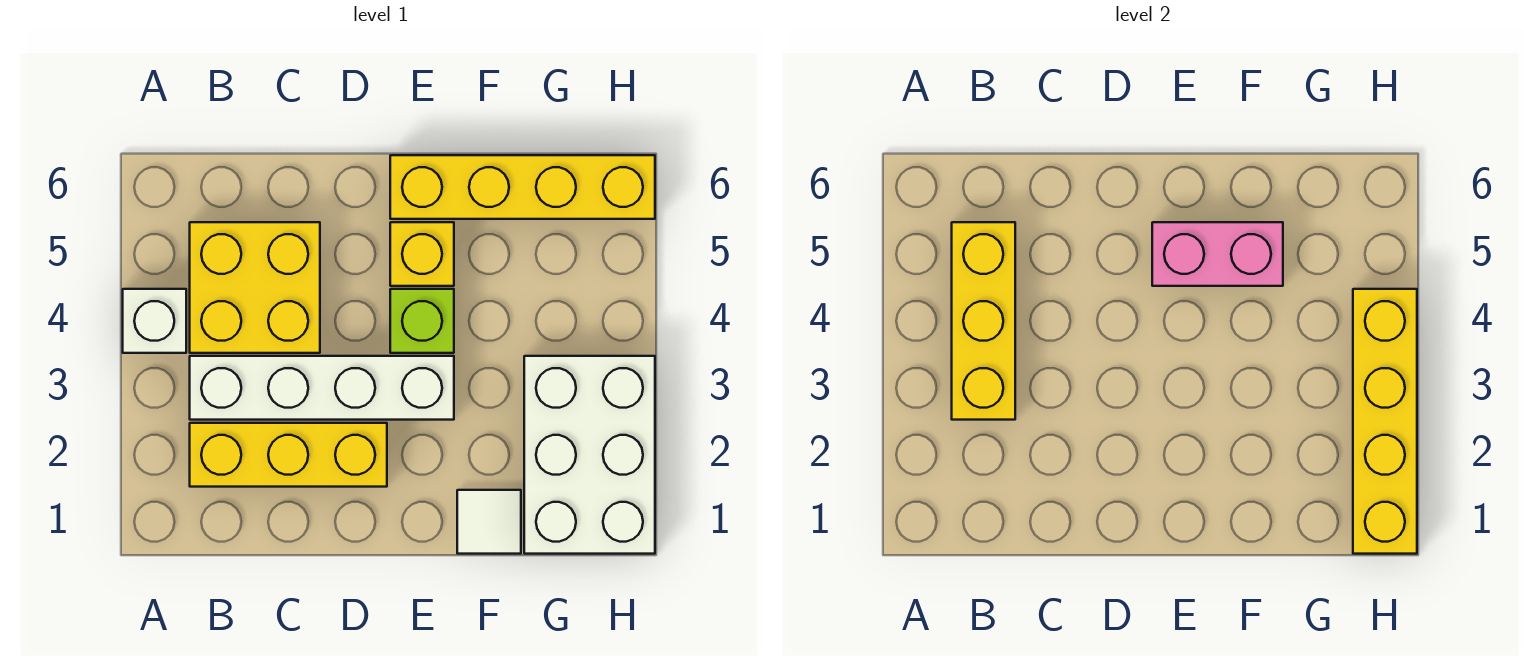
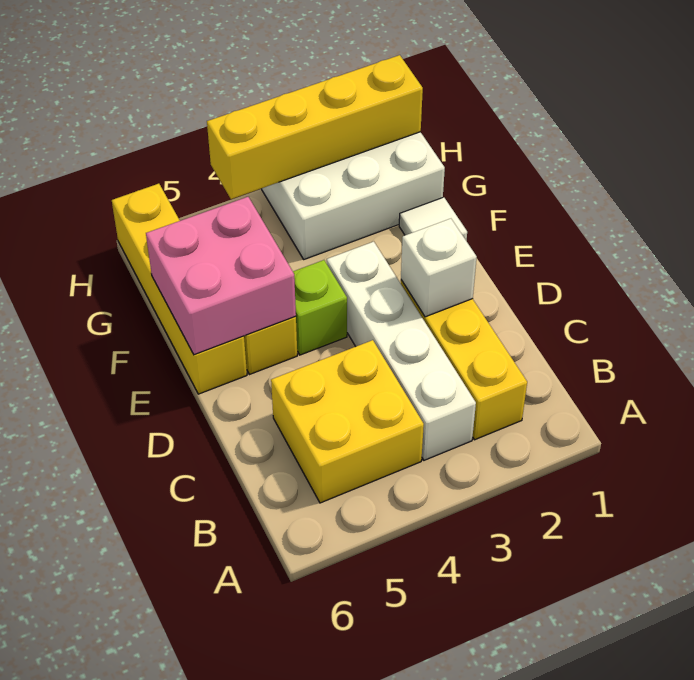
white brick A4 level 1 -> white brick D2 level 2
yellow brick B3:B5 level 2 -> none
pink brick E5:F5 level 2 -> pink brick E5:F6 level 2

